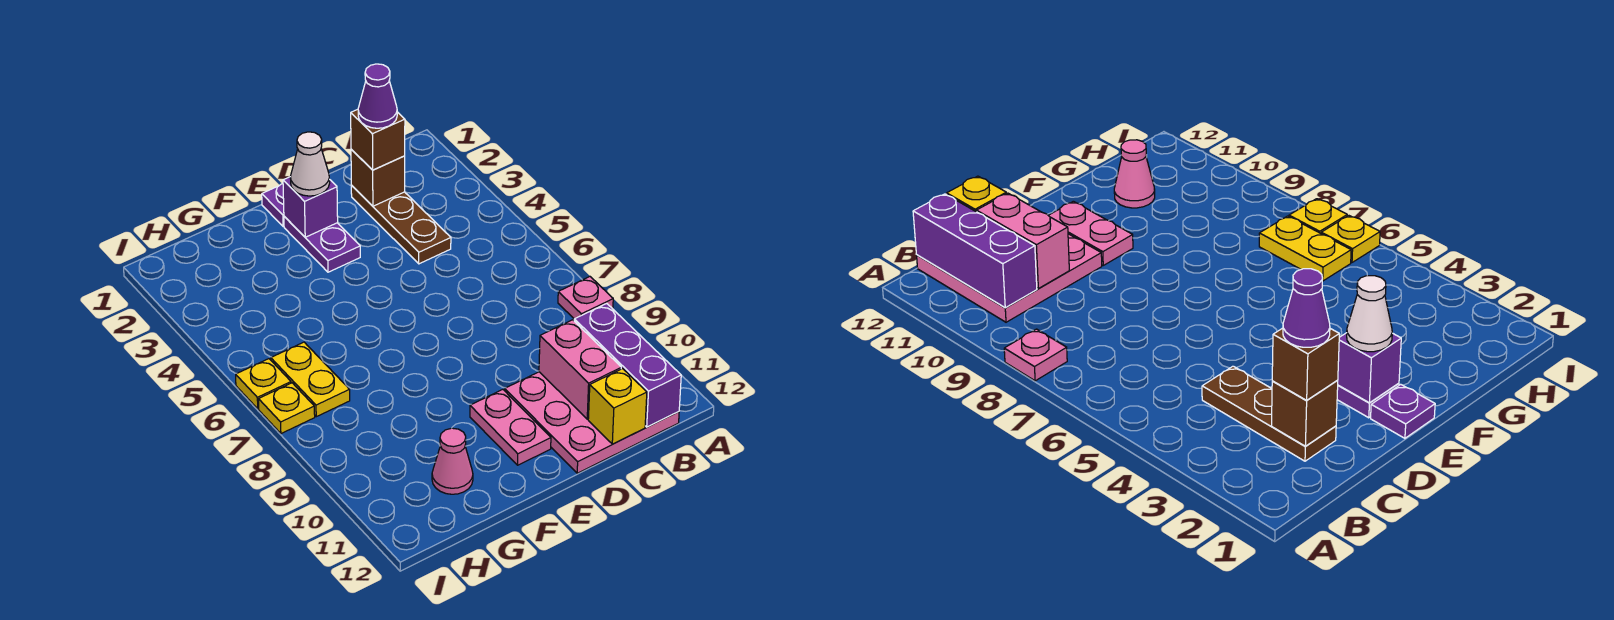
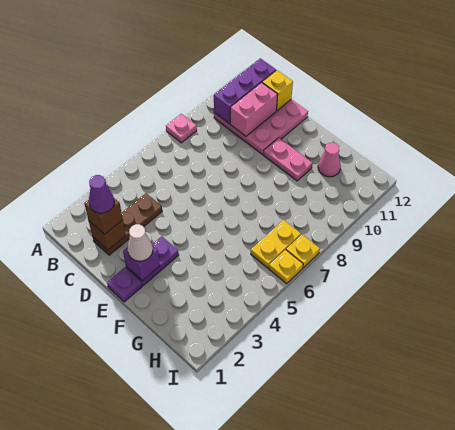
pink plate E10:E11 level 1 -> pink plate E10:F10 level 1

